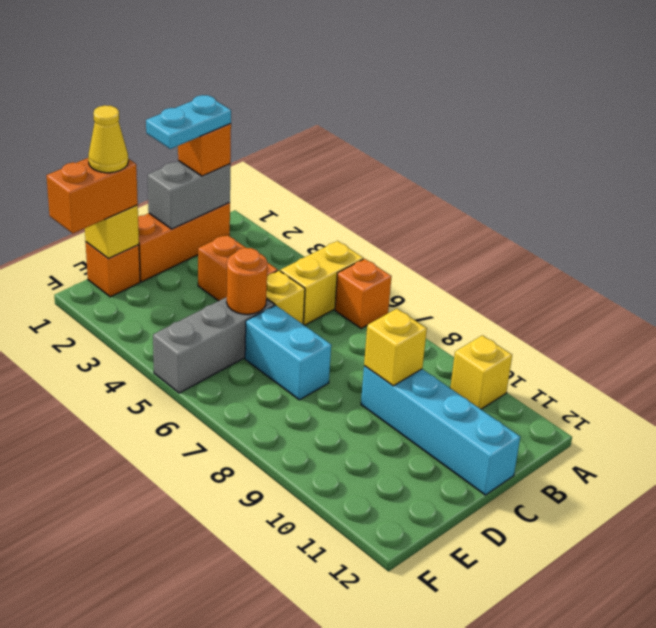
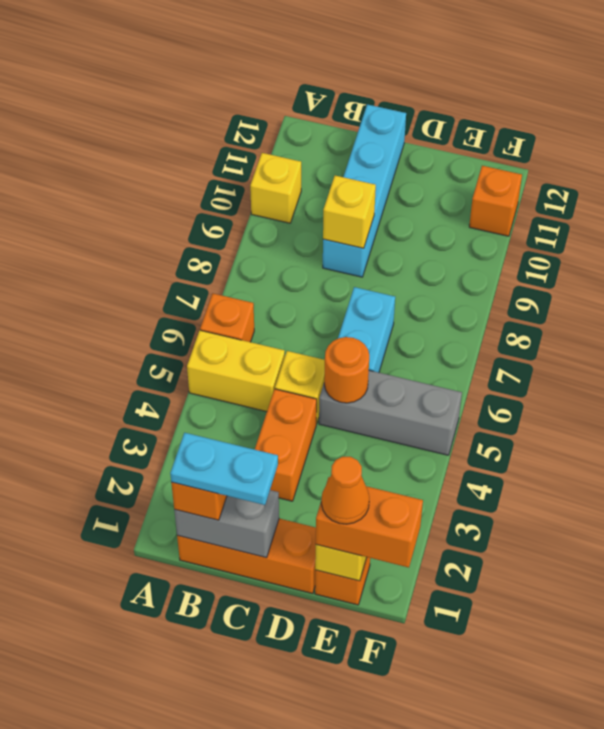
yellow cone E1 level 4 -> orange cone E1 level 4
none -> orange brick F11 level 1

